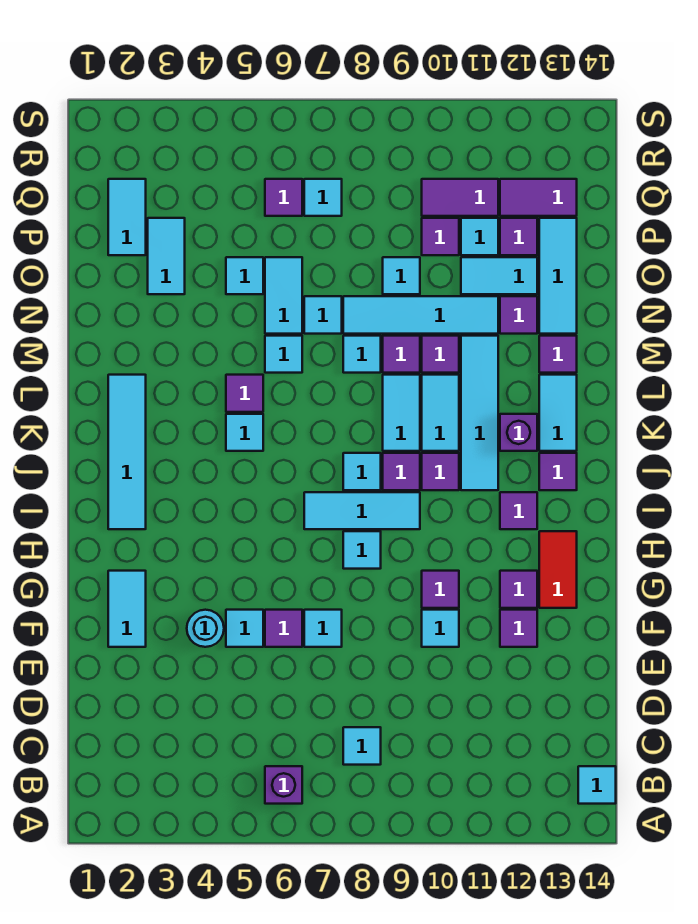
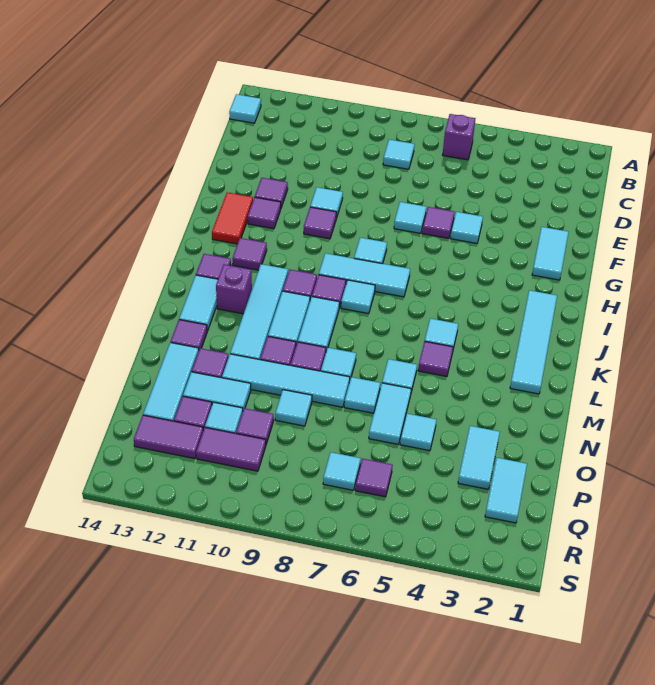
cyan round brick F4 level 1 -> none

